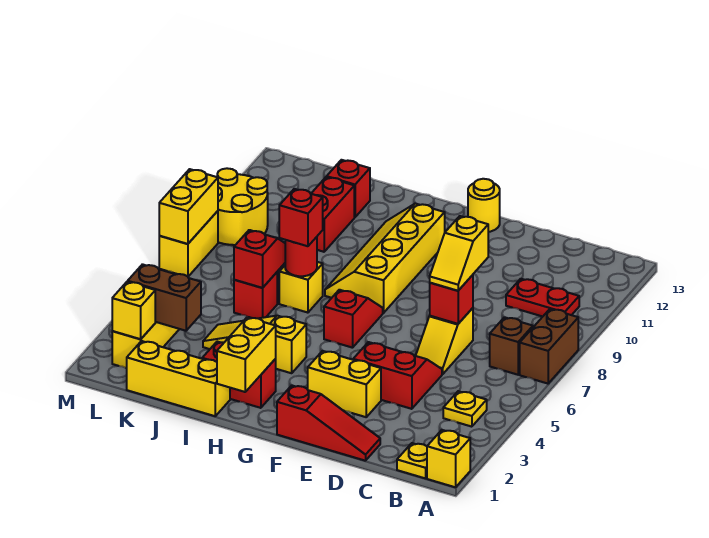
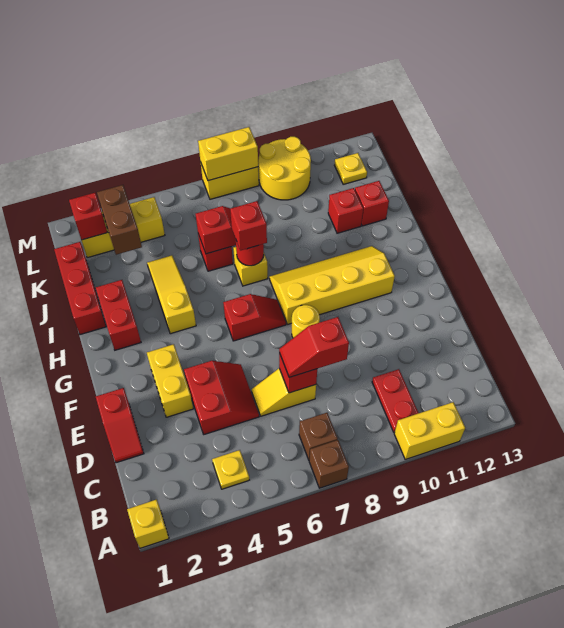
brown brick A7:A8 level 1 -> brown brick A7 level 1
yellow plate B1 level 1 -> yellow plate L12 level 1
red slope D1:F1 level 1 top F -> red slope D1:E1 level 1 top E
yellow slope D7:D8 level 3 top 8 -> red slope D7:D8 level 3 top 8
yellow round brick F13 level 1 -> yellow round brick F8 level 1
yellow brick H1:H2 level 2 -> yellow brick A10:A11 level 1
yellow brick I1:K1 level 1 -> red brick I1:K1 level 1
red brick J10:J11 level 1 -> red brick J11 level 1
yellow brick L2 level 2 -> red brick L2 level 2

